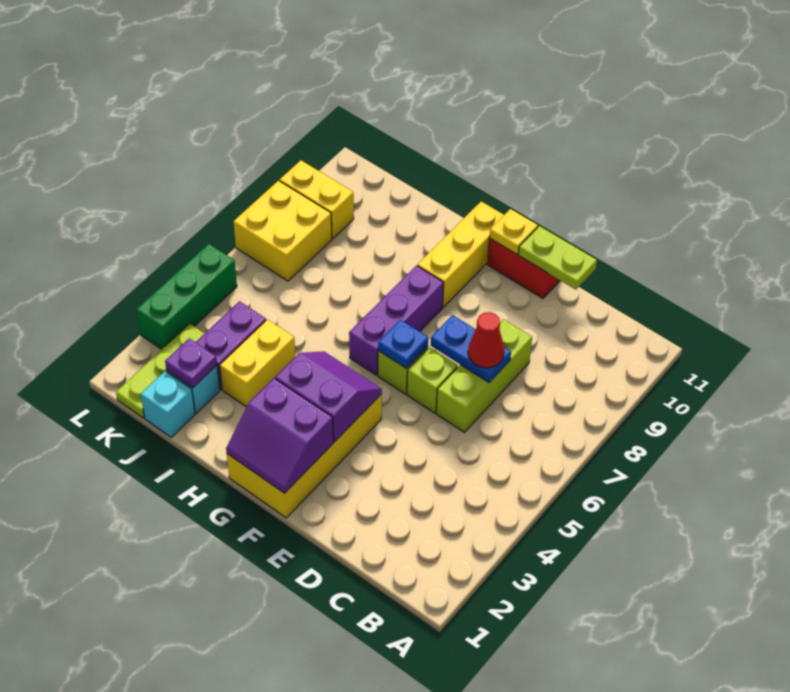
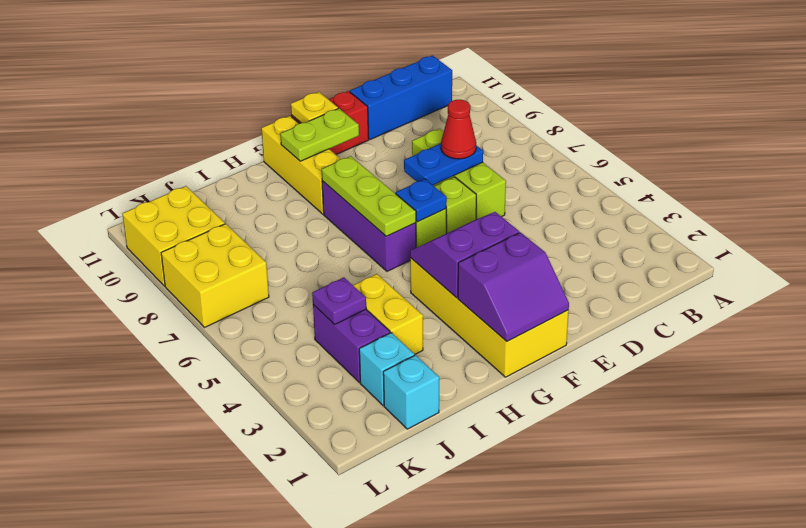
none -> blue brick B11:D11 level 1
lime plate D11:E11 level 2 -> lime plate F10:G10 level 2
purple plate J2 level 2 -> purple plate J4 level 2
lime plate K1:K3 level 1 -> lime plate G6:G8 level 2
yellow brick K9:L9 level 1 -> yellow brick K9:L10 level 1
green brick L3:L5 level 1 -> none

